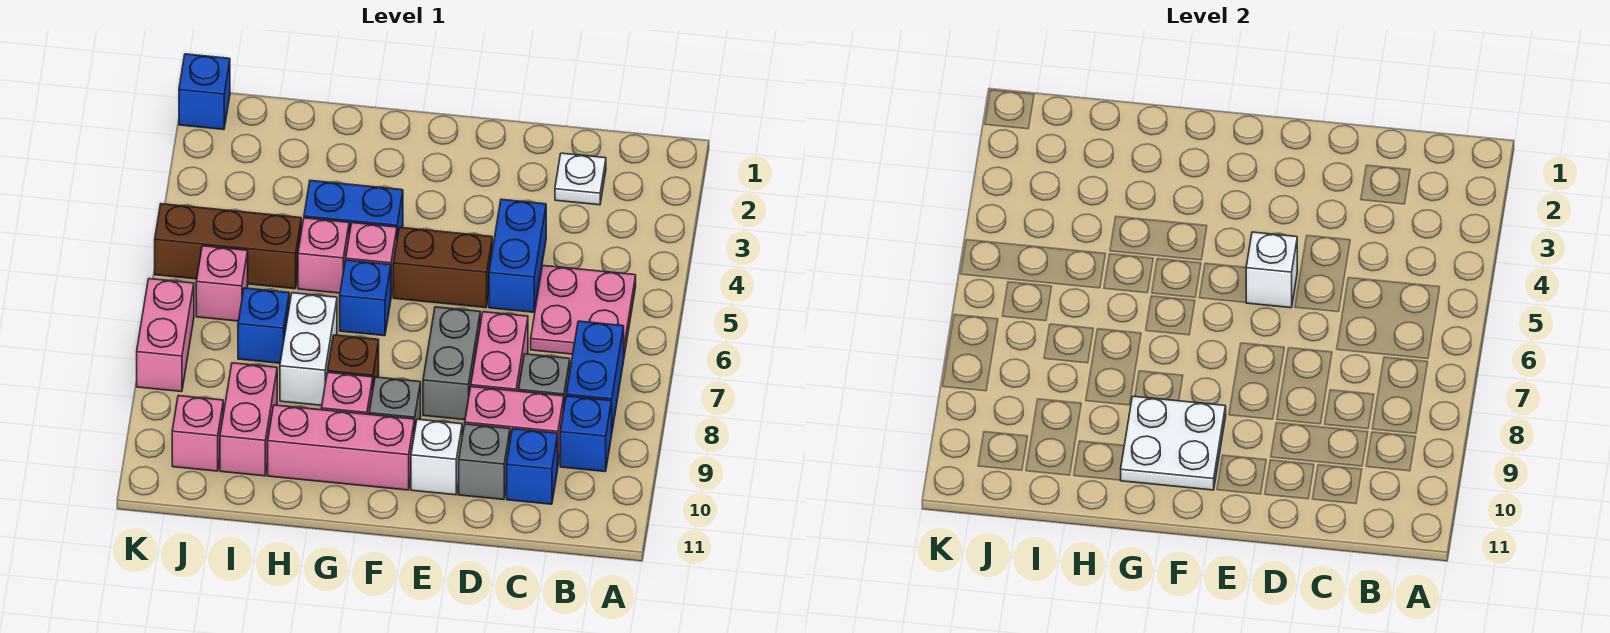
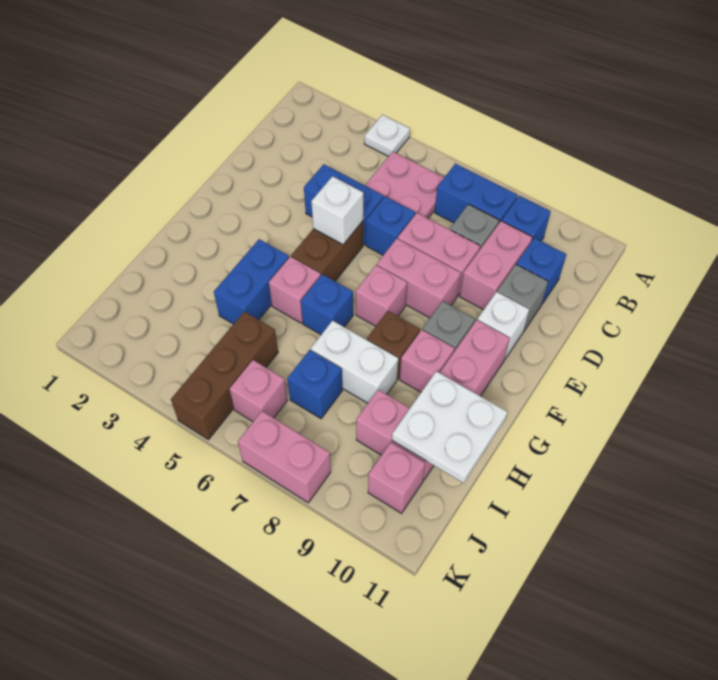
white plate C2 level 1 -> white plate A4 level 1
grey brick E7:E8 level 1 -> pink brick E7:E8 level 1
white plate F9:G10 level 2 -> white plate H10:I11 level 2
pink brick H5 level 1 -> pink brick F7 level 1
blue brick K1 level 1 -> blue brick D6 level 1

